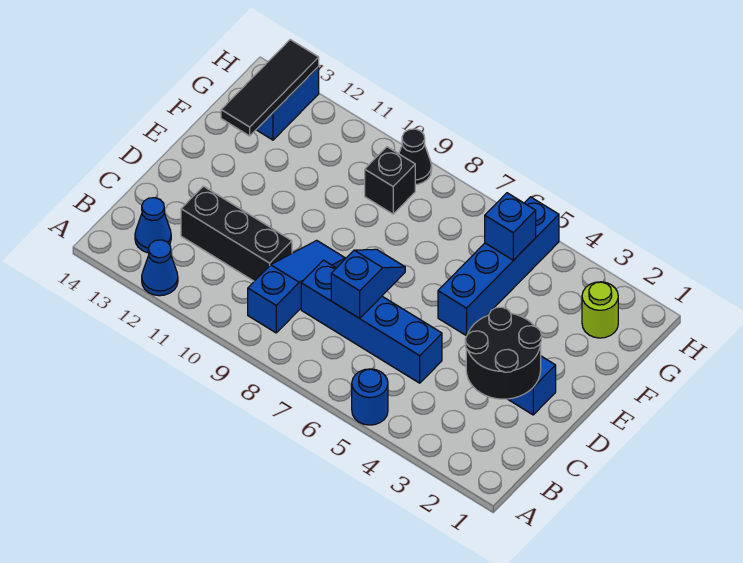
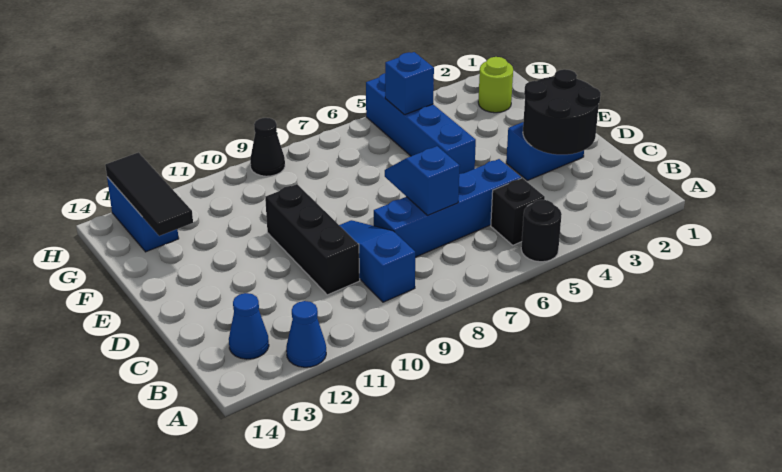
blue round brick A5 level 1 -> black round brick A5 level 1
black brick C10:C12 level 1 -> black brick C10:E10 level 1
black brick G9 level 1 -> black brick B5 level 1

